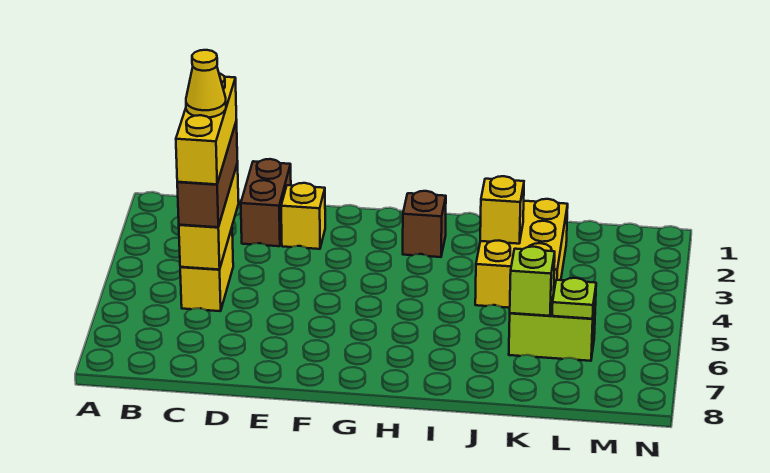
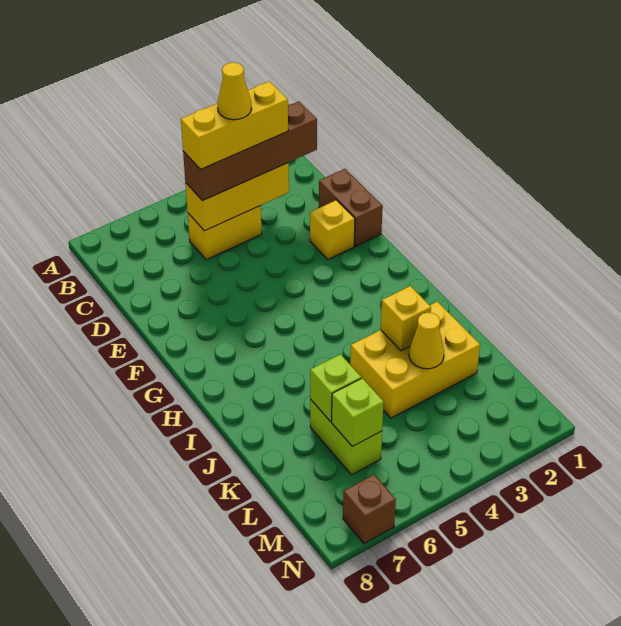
brown brick C3:C5 level 3 -> brown brick C2:C5 level 3
brown brick D1:D2 level 1 -> brown brick D1:E1 level 1
brown brick H2 level 1 -> brown brick N7 level 1
none -> yellow cone K3 level 2
lime plate L6 level 2 -> lime brick L6 level 2

